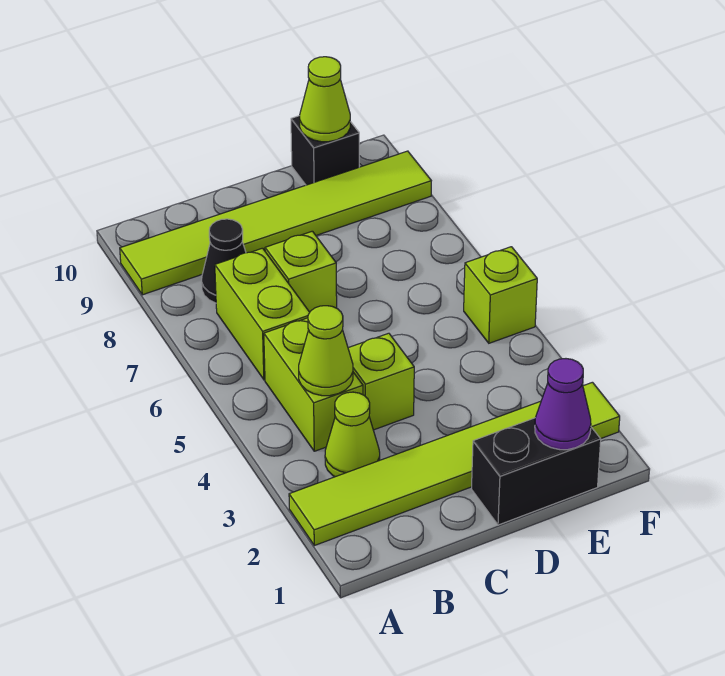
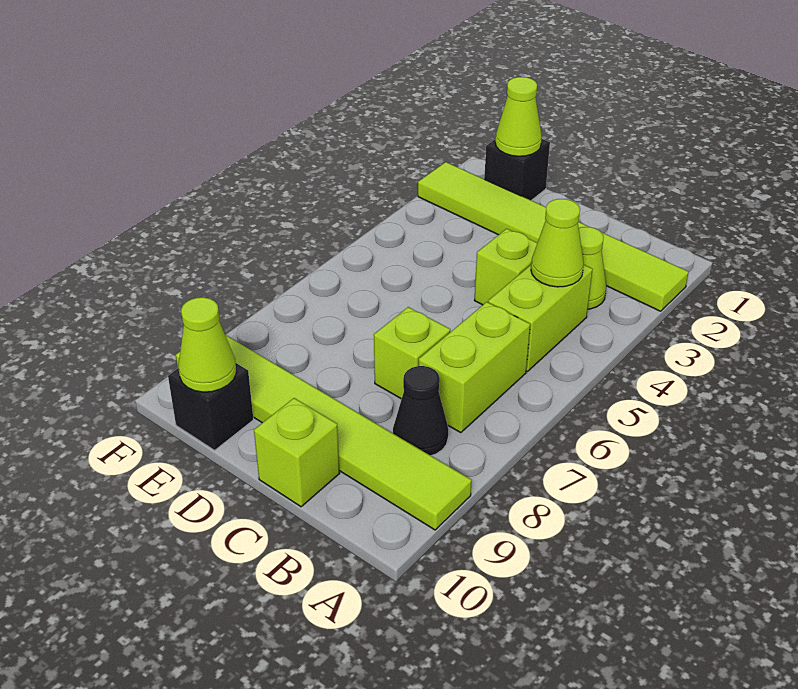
black brick D1:E1 level 1 -> black brick E1 level 1
purple cone E1 level 2 -> lime cone E1 level 2
lime brick F5 level 1 -> lime brick C10 level 1

